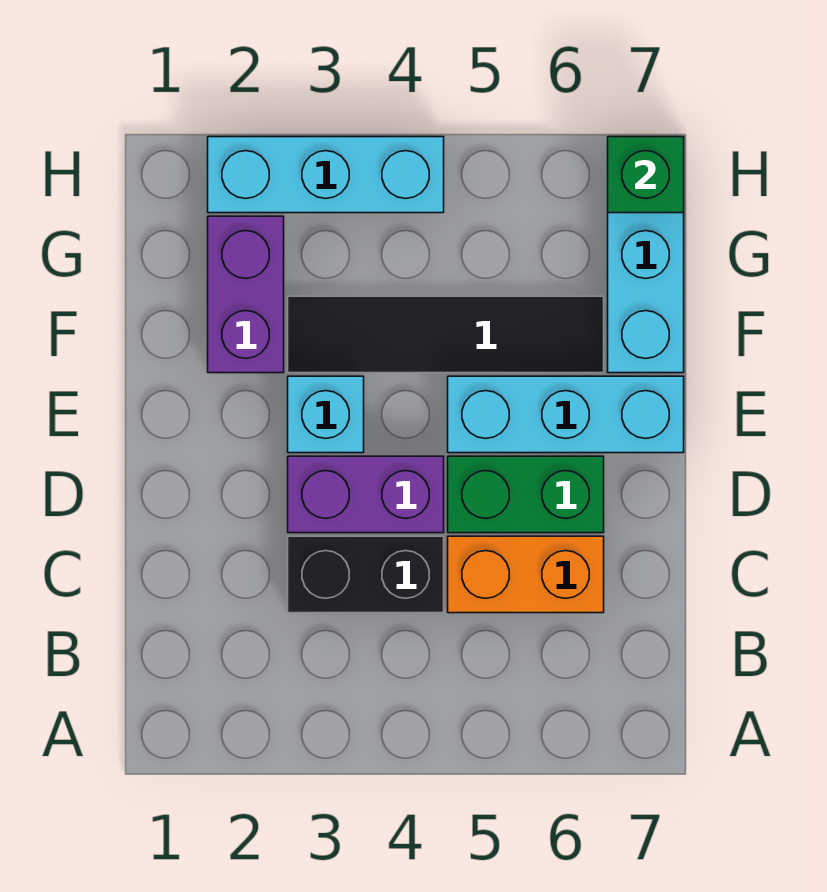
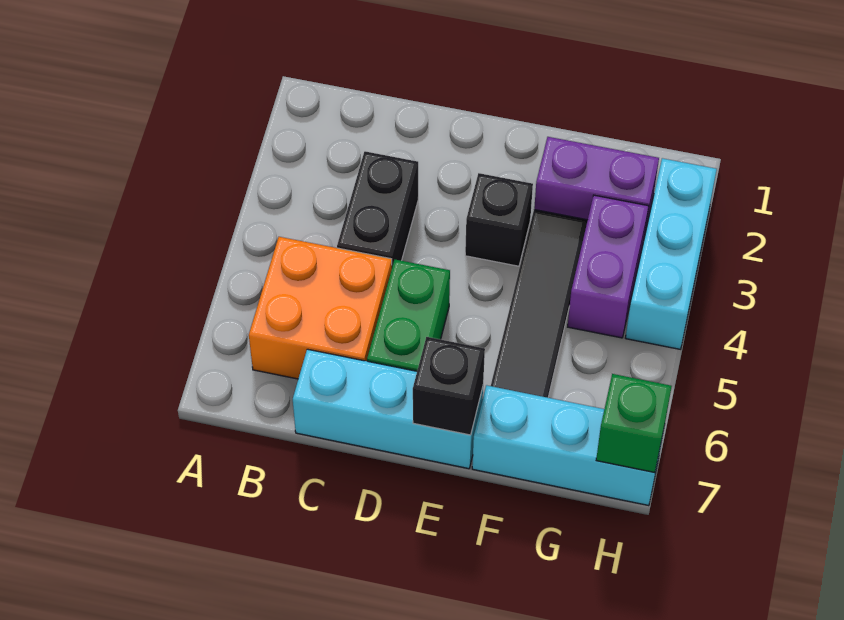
orange brick C5:C6 level 1 -> orange brick B5:C6 level 1
purple brick D3:D4 level 1 -> purple brick G3:G4 level 1
cyan brick E3 level 1 -> black brick E3 level 1
cyan brick E5:E7 level 1 -> cyan brick C7:E7 level 1
none -> black brick E7 level 2

